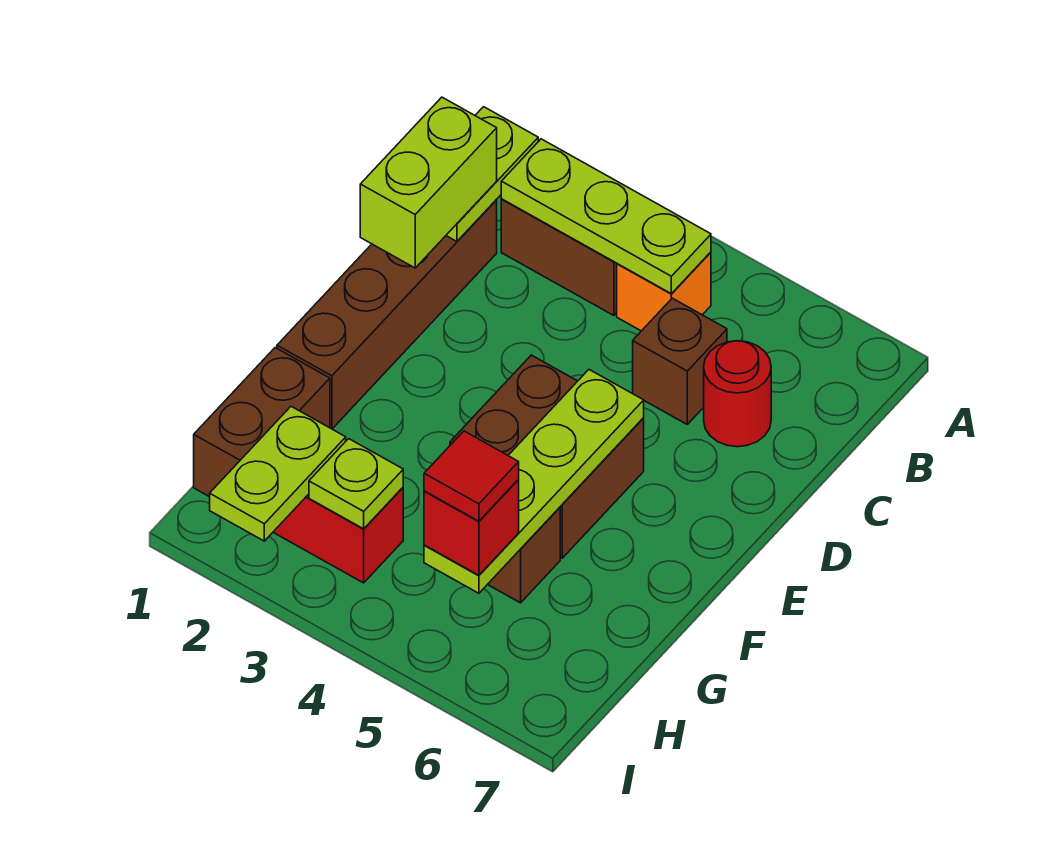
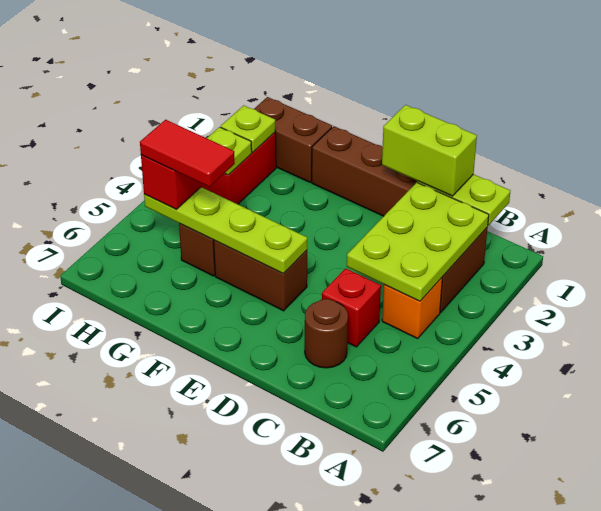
lime plate B2:B4 level 2 -> lime plate B2:C4 level 2
brown brick C5 level 1 -> red brick C5 level 1
red round brick C6 level 1 -> brown round brick C6 level 1
brown brick E4:F5 level 1 -> brown brick E5:F5 level 1
lime plate H2:I2 level 2 -> lime plate H2 level 2
red tile H5 level 4 -> red tile G5:H5 level 4

